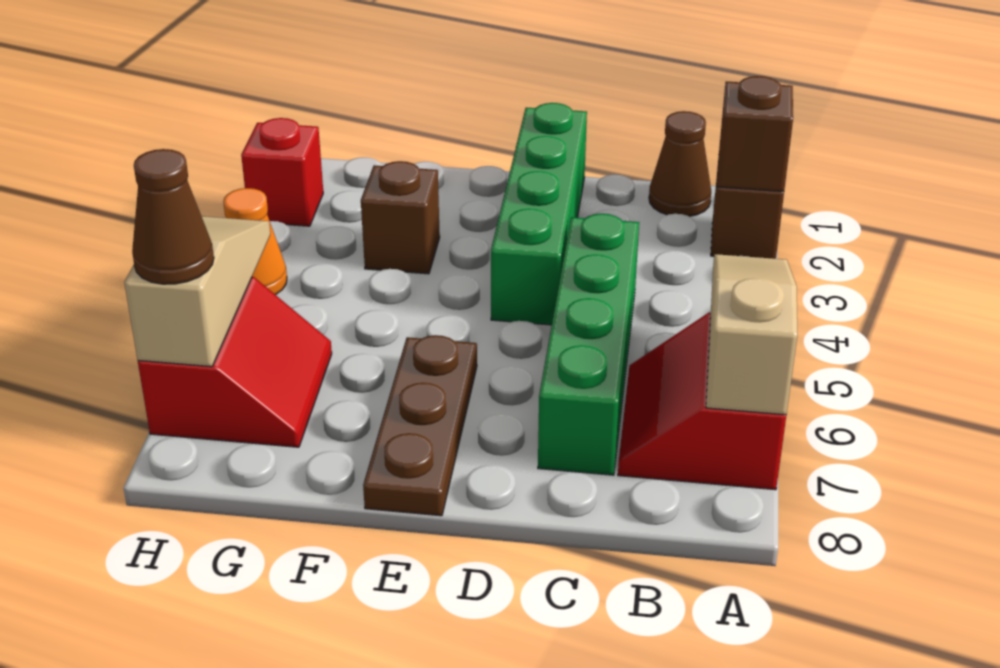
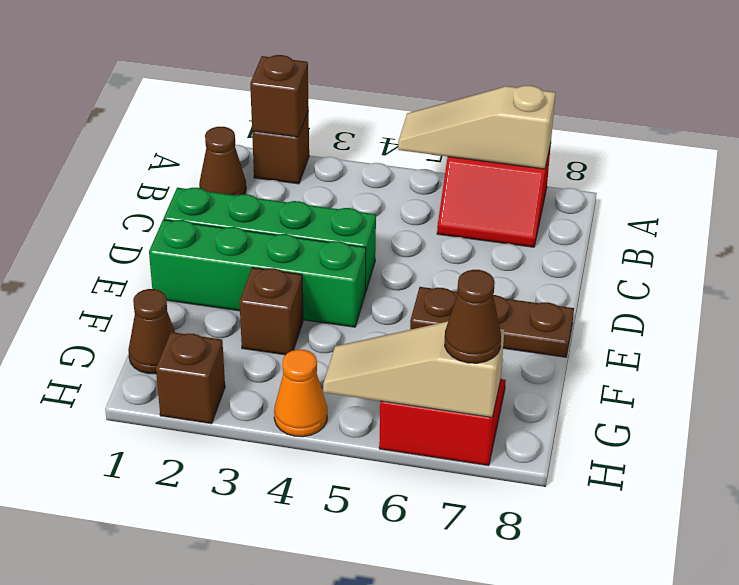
green brick C4:C7 level 1 -> green brick E1:E4 level 1
none -> brown cone G1 level 1
red brick H2 level 1 -> brown brick H2 level 1

